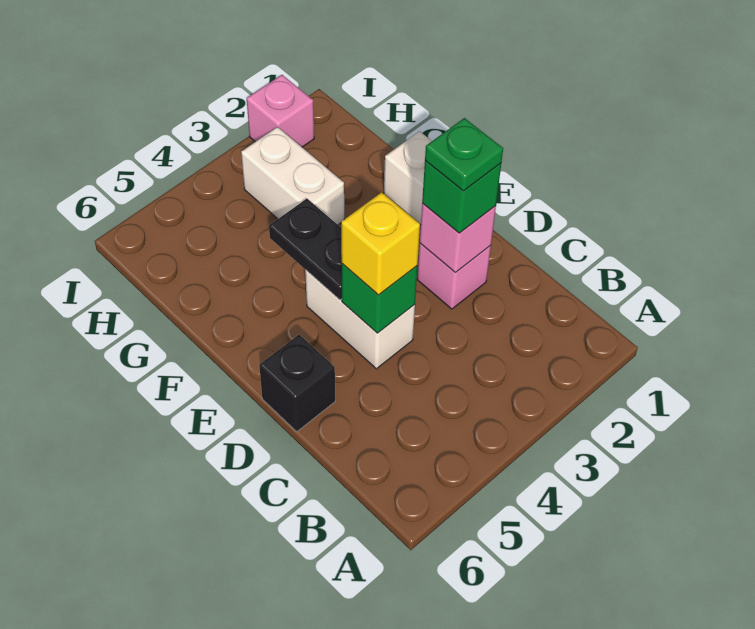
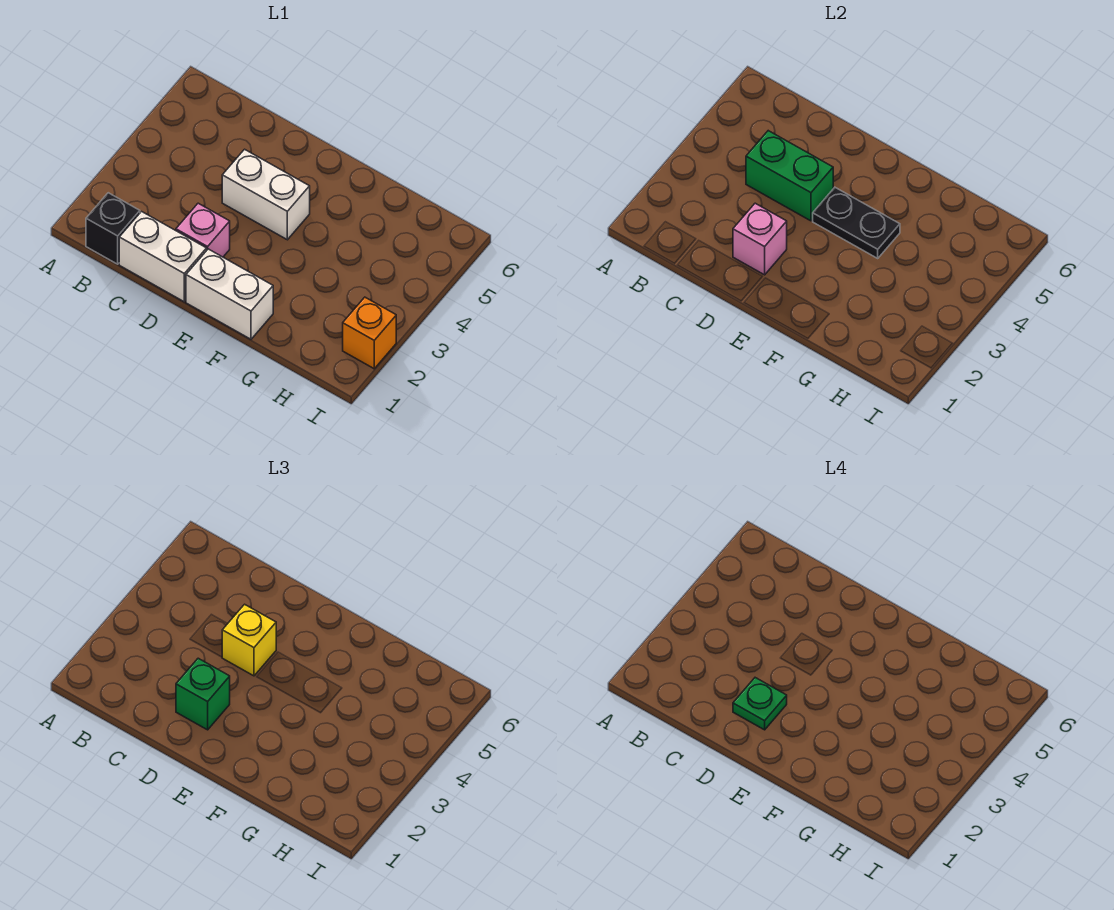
green brick D4 level 2 -> green brick C4:D4 level 2
black brick D6 level 1 -> black brick B1 level 1
white brick G3:H3 level 1 -> white brick C1:D1 level 1
pink brick I2 level 1 -> orange brick I2 level 1

